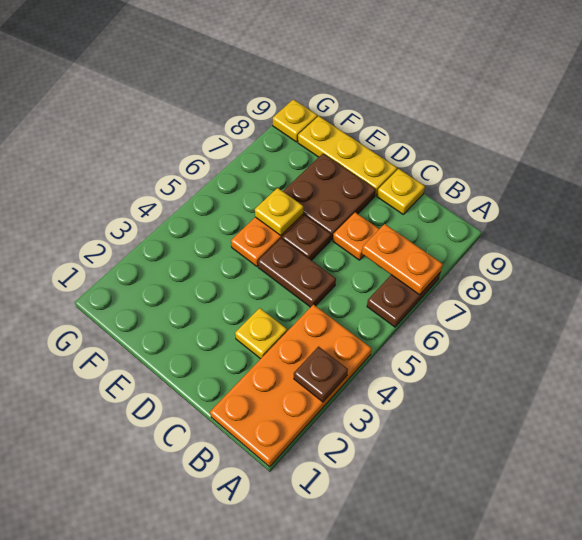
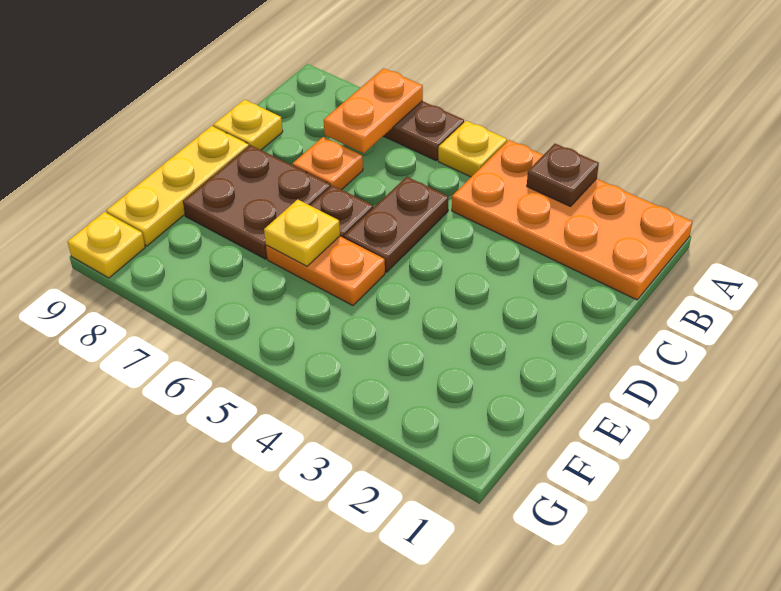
yellow plate C3 level 1 -> yellow plate A5 level 1

